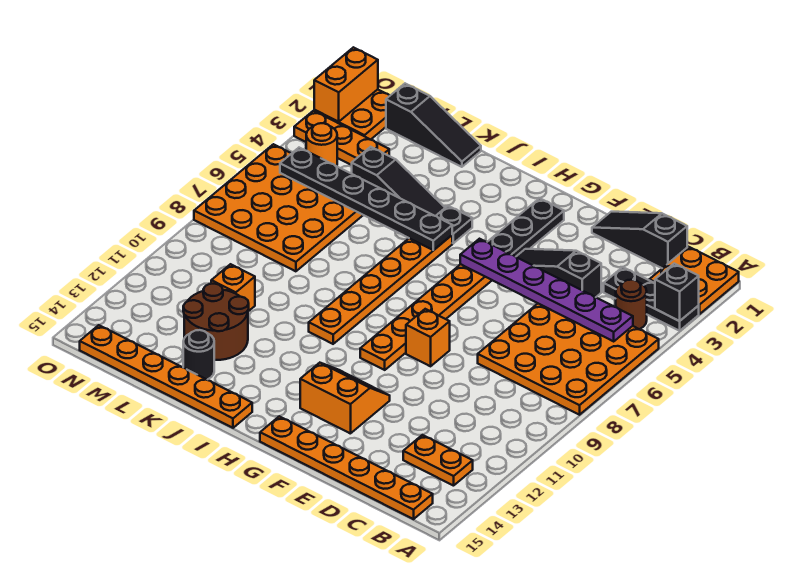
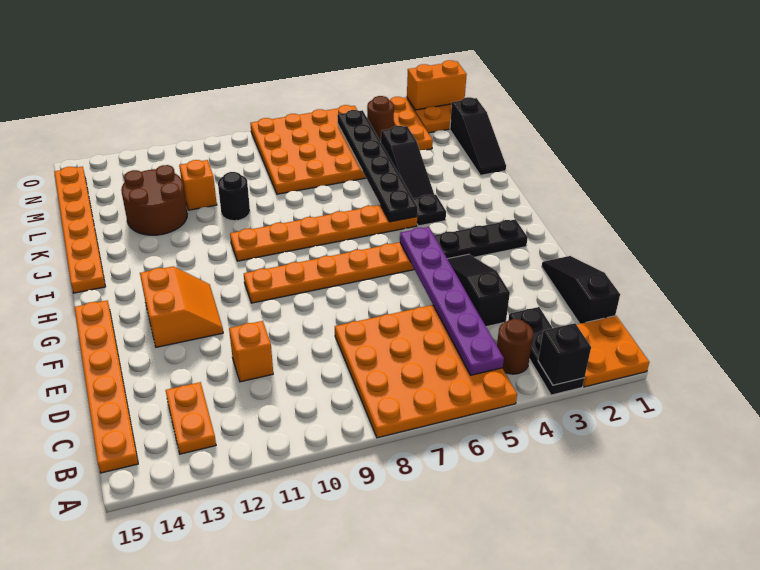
orange brick F9 level 1 -> orange brick D11 level 1
black round brick K14 level 1 -> black round brick K10 level 1
orange round brick N4 level 1 -> brown round brick N4 level 1

